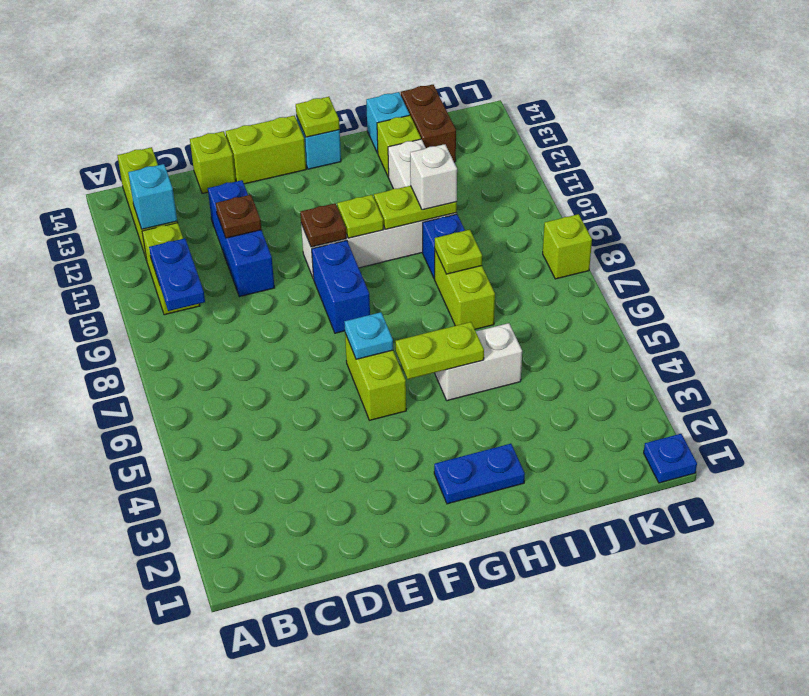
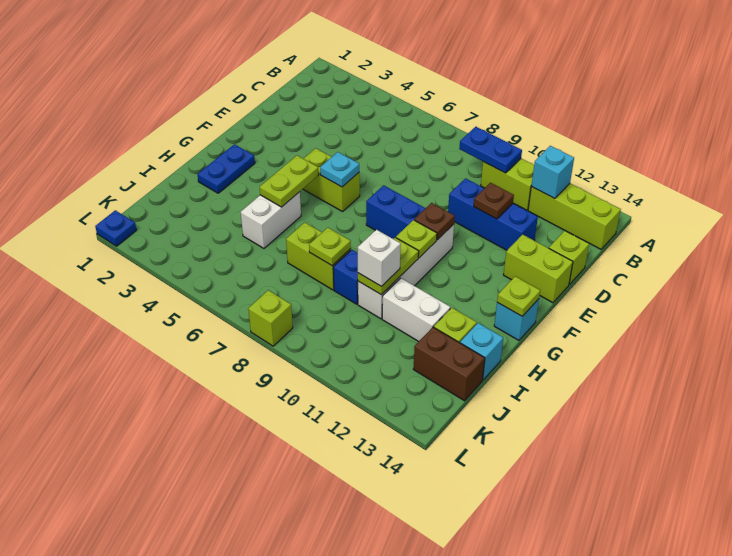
lime brick E14:F14 level 1 -> lime brick E13:E14 level 1

